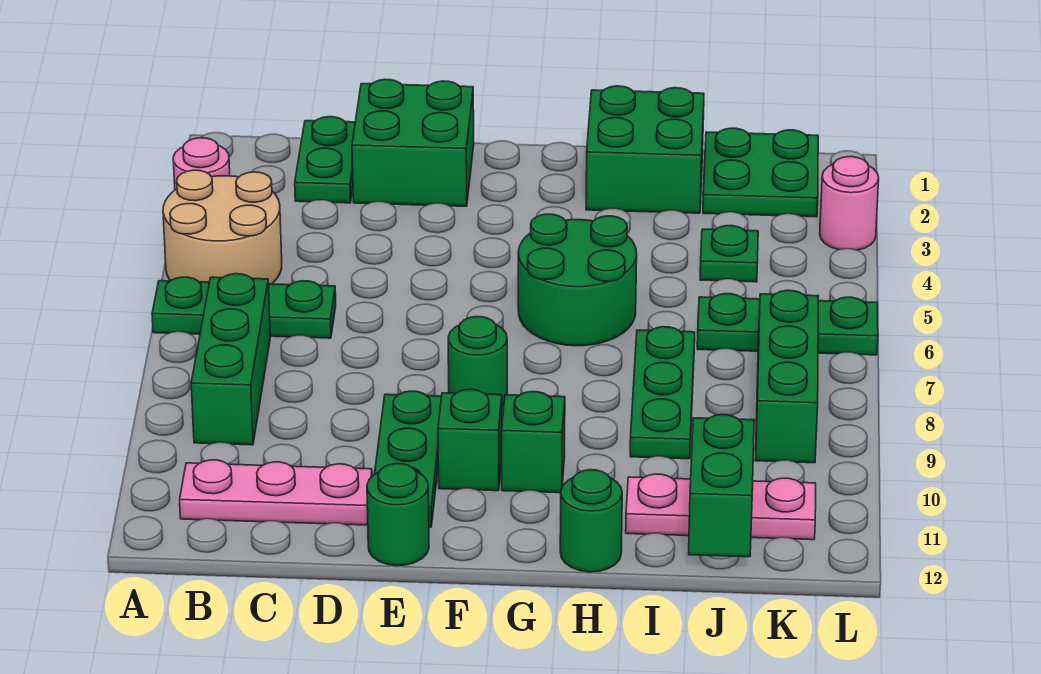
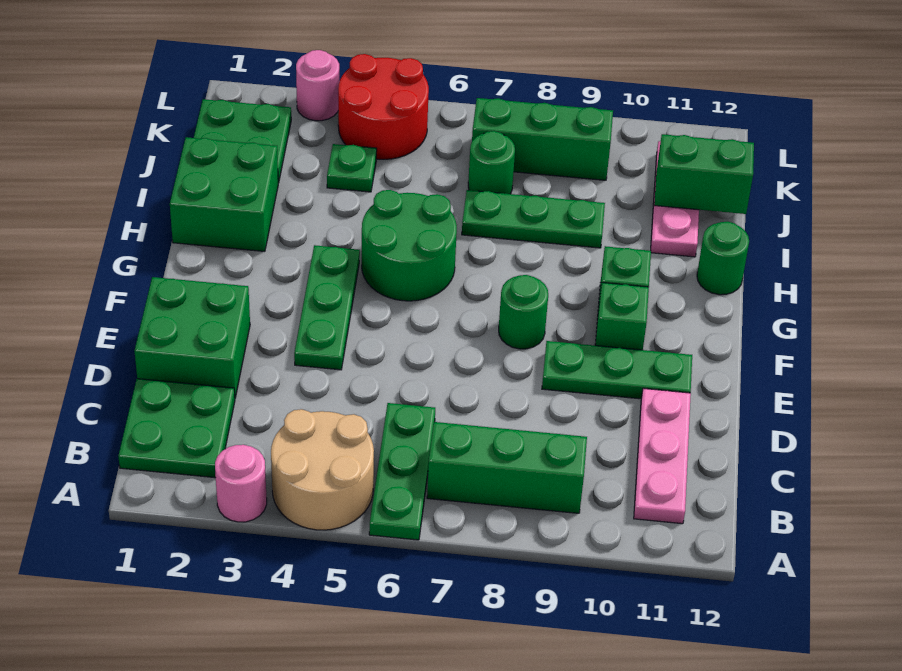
green plate C1:C2 level 1 -> green plate B1:C2 level 1
green round brick E12 level 1 -> green round brick J7 level 1
green plate J6:L6 level 1 -> green plate E4:G4 level 1
none -> red round brick K4:L5 level 1

